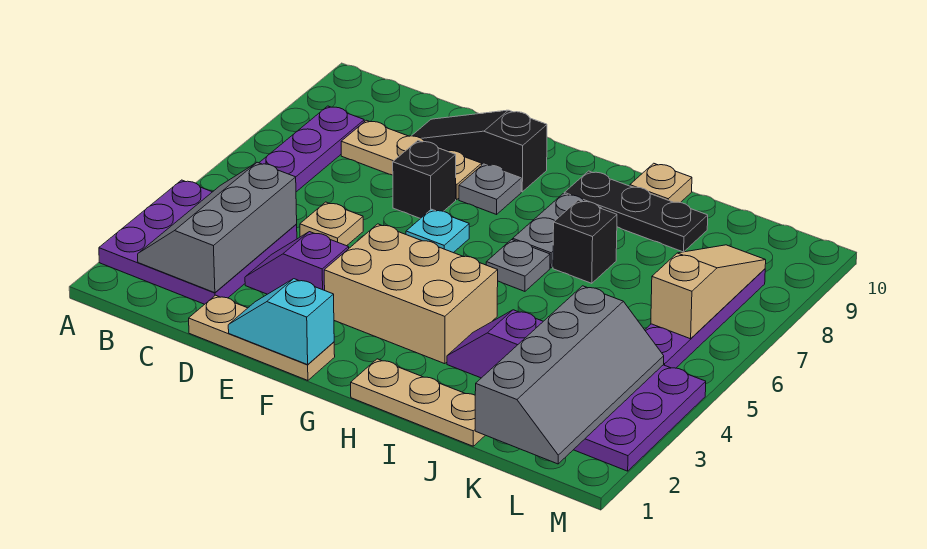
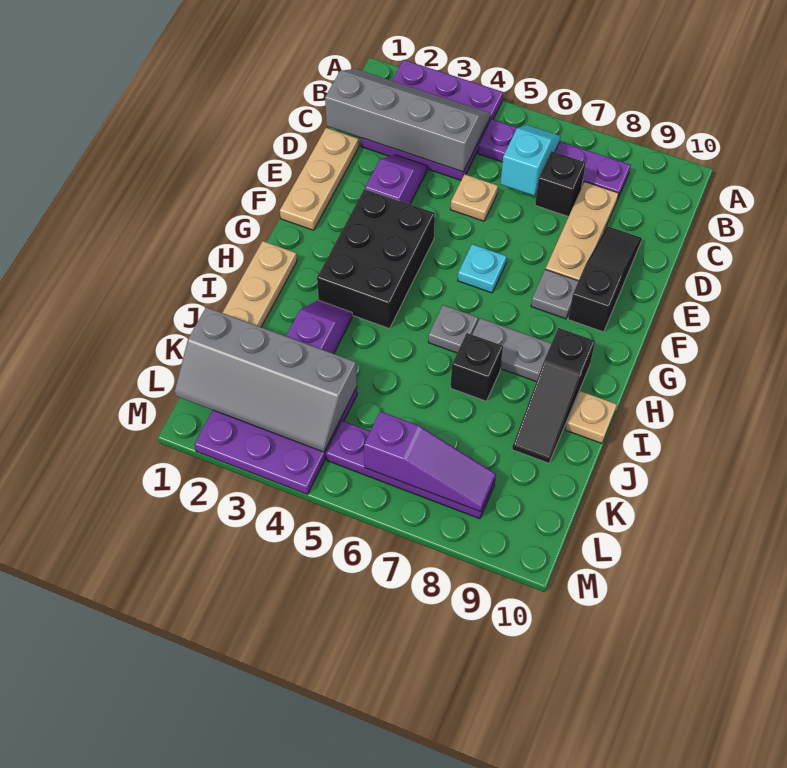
grey slope B2:C4 level 2 top C -> grey slope B1:C4 level 2 top C
cyan slope E1:F1 level 2 top F -> cyan slope B6:C6 level 2 top C
black brick E7 level 1 -> black brick C7 level 1
tan brick F3:H4 level 1 -> black brick F3:H4 level 1
black plate H9:J9 level 1 -> black slope H9:J9 level 1 top H
tan slope L6:L8 level 2 top 6 -> purple slope L6:L8 level 2 top 6

